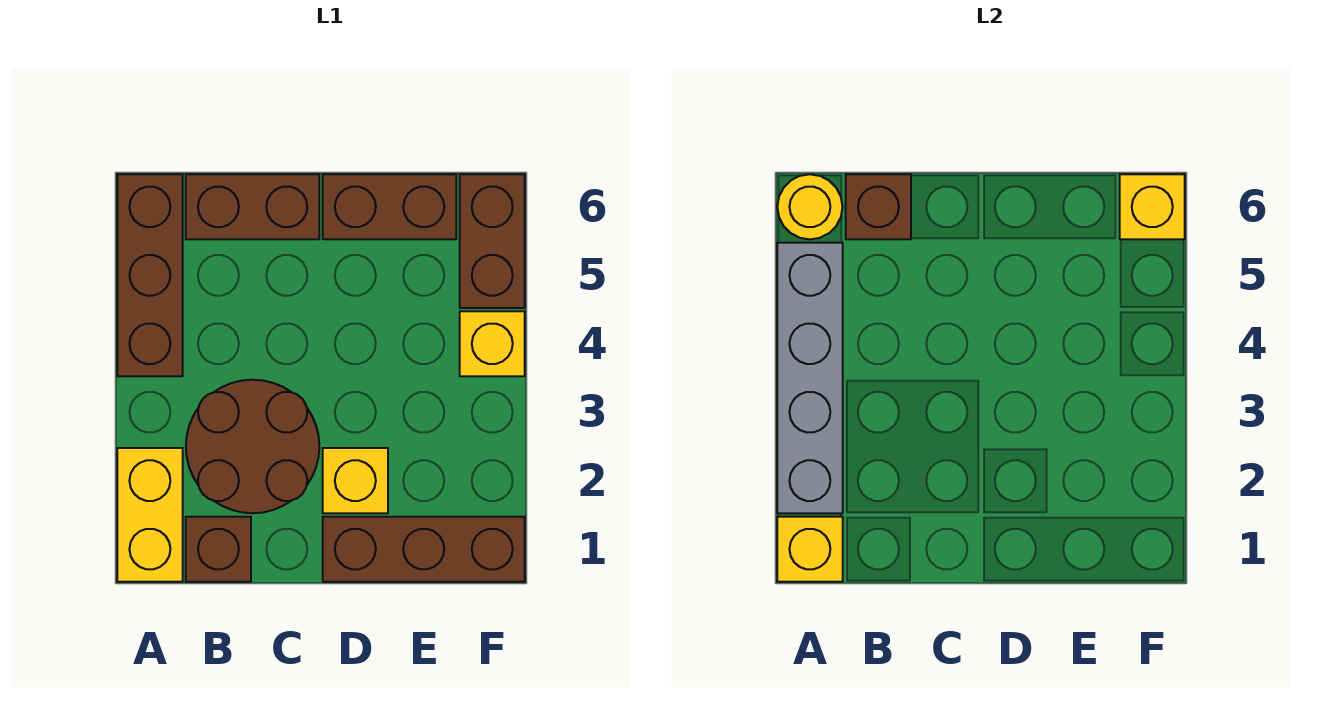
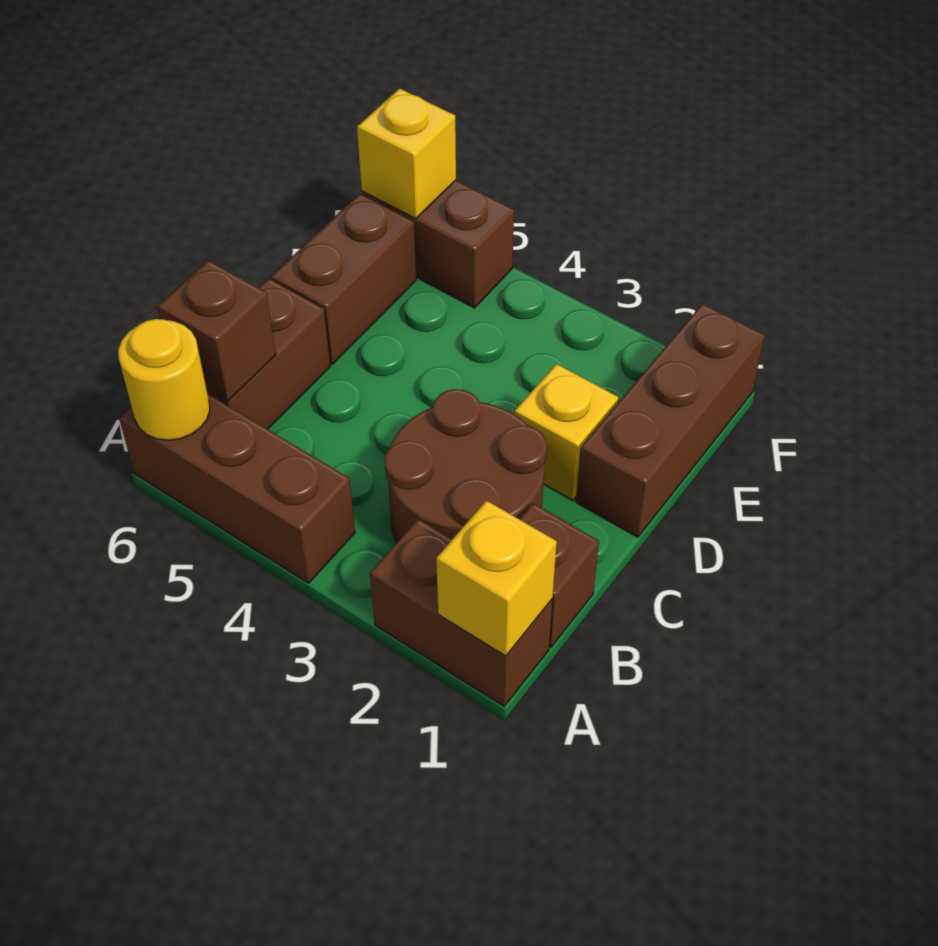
yellow brick A1:A2 level 1 -> brown brick A1:A2 level 1
grey brick A2:A5 level 2 -> none
yellow brick F4 level 1 -> none

